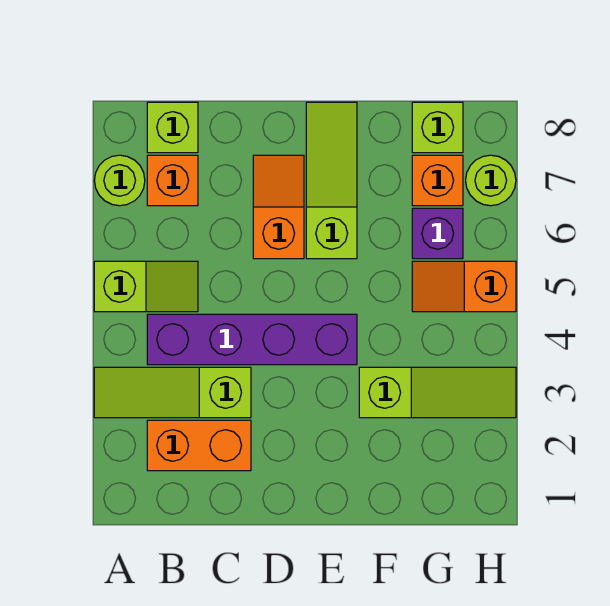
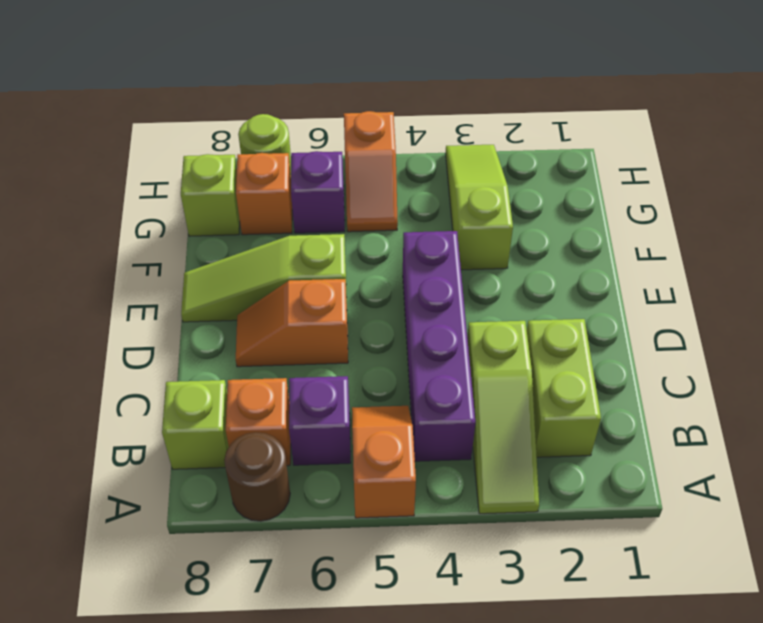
lime slope A5:B5 level 1 top A -> orange slope A5:B5 level 1 top A
lime round brick A7 level 1 -> brown round brick A7 level 1
orange brick B2:C2 level 1 -> lime brick B2:C2 level 1
none -> purple brick B6 level 1

